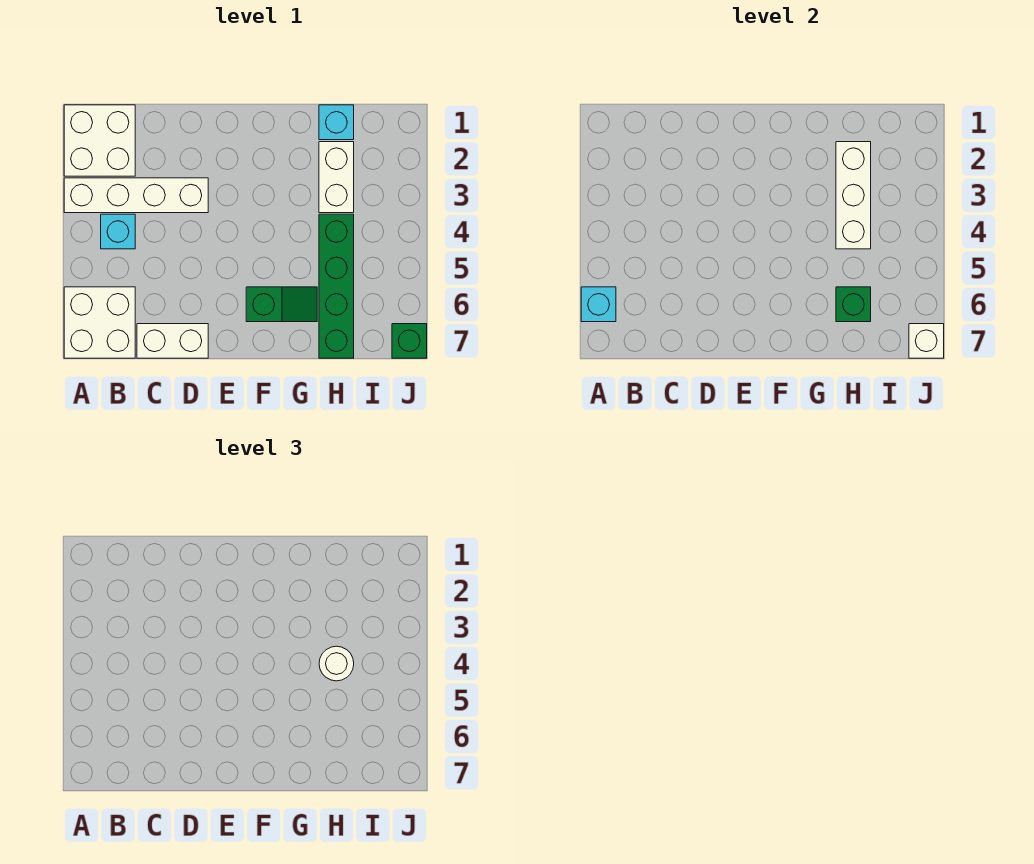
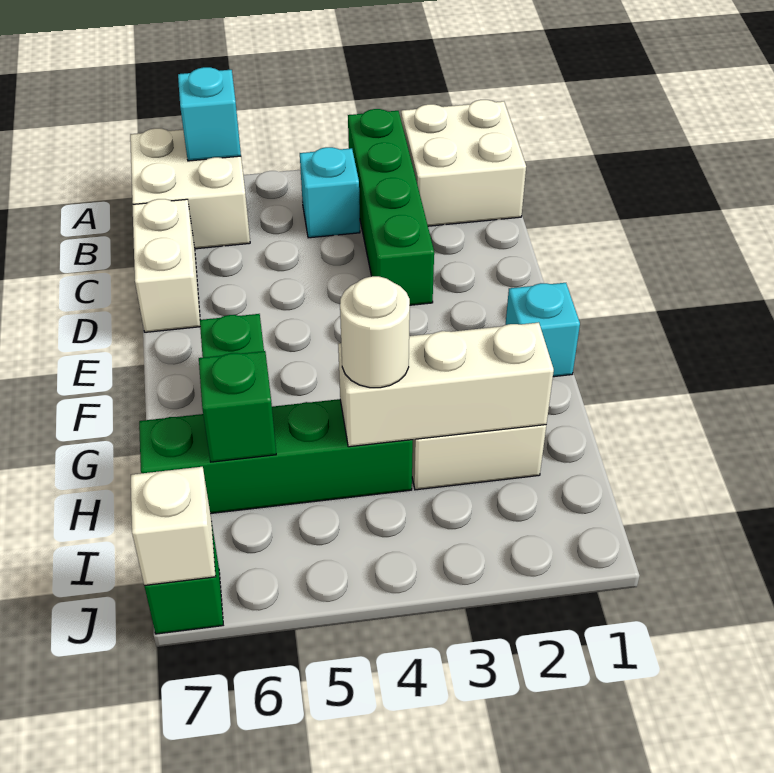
white brick A3:D3 level 1 -> green brick A3:D3 level 1
cyan brick H1 level 1 -> cyan brick F1 level 1

